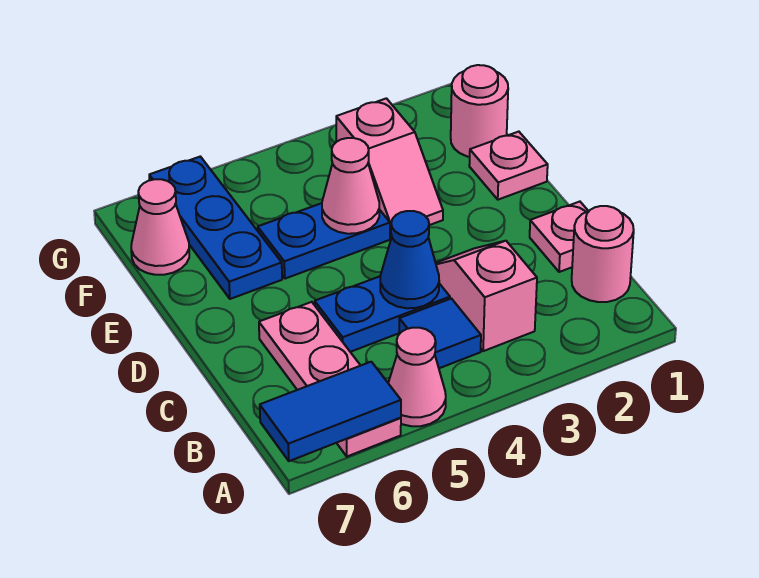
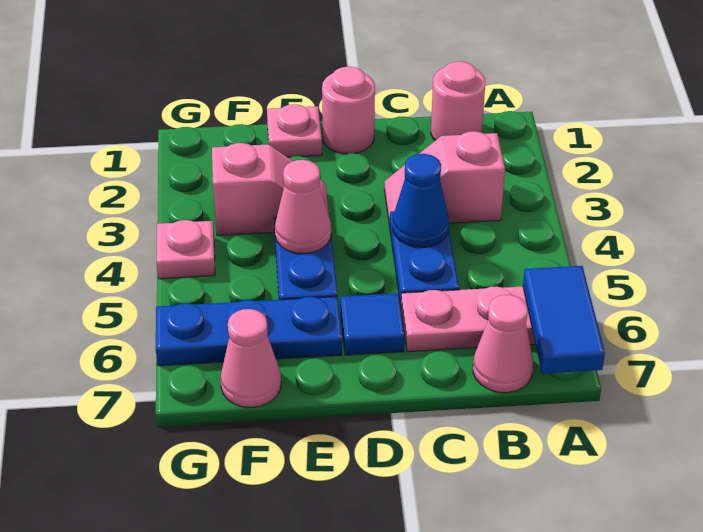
pink cone A5 level 1 -> pink cone B7 level 1
blue tile B4 level 1 -> blue tile D6 level 1
pink plate C1 level 1 -> pink plate G4 level 1
pink round brick F1 level 1 -> pink round brick D1 level 1

